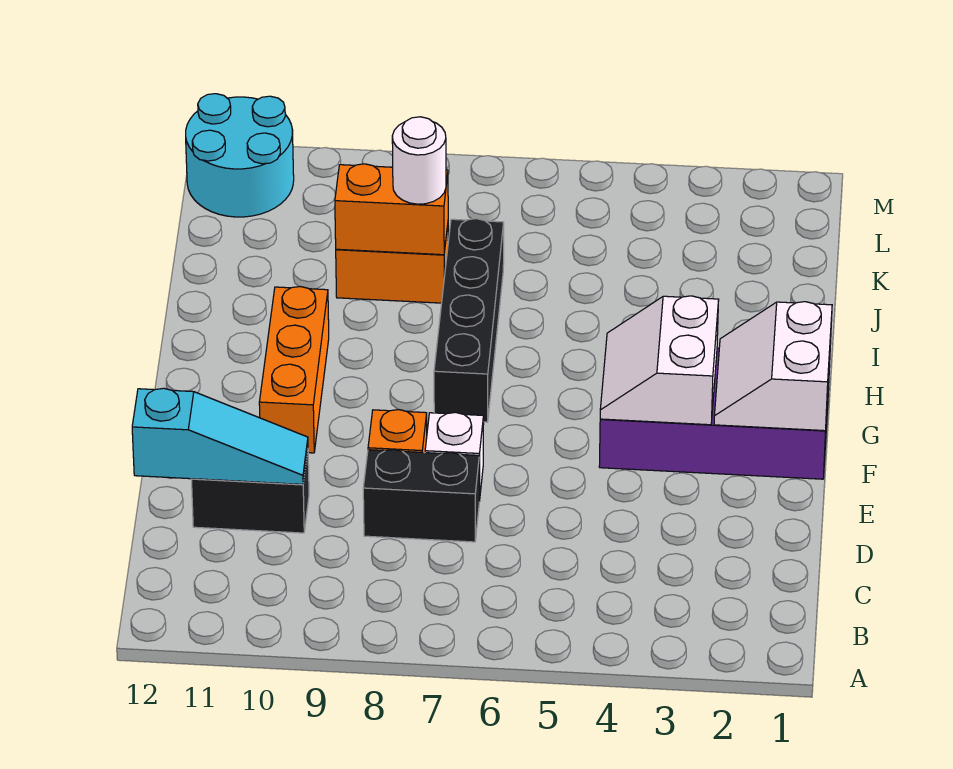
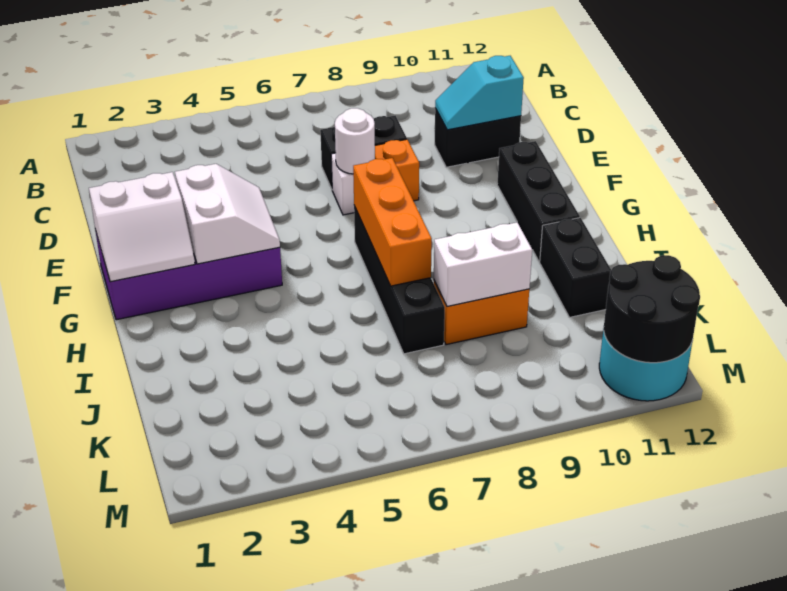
cyan slope D10:D12 level 2 top 12 -> cyan slope D10:D11 level 2 top 11
white slope F1:G2 level 2 top 1 -> white slope F1:G2 level 2 top F
orange brick F10:H10 level 1 -> orange brick G7:I7 level 2
none -> black brick F11:H11 level 1
none -> black brick I11:J11 level 1
orange brick J8:J9 level 2 -> white brick J8:J9 level 2
white round brick J8 level 3 -> white round brick E7 level 2
none -> black round brick L11:M12 level 2

